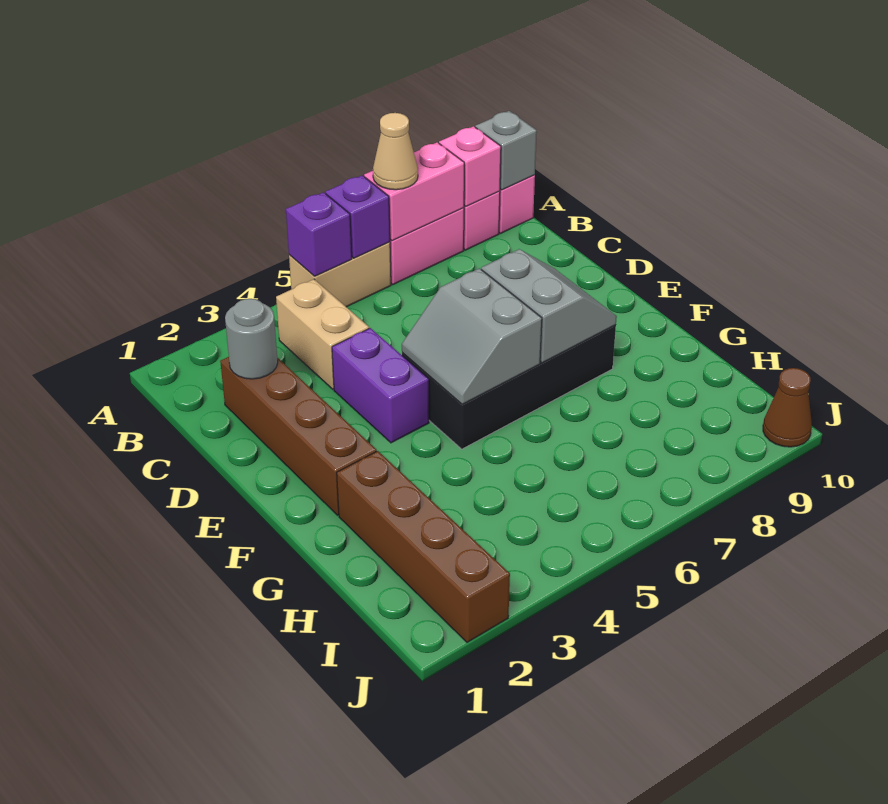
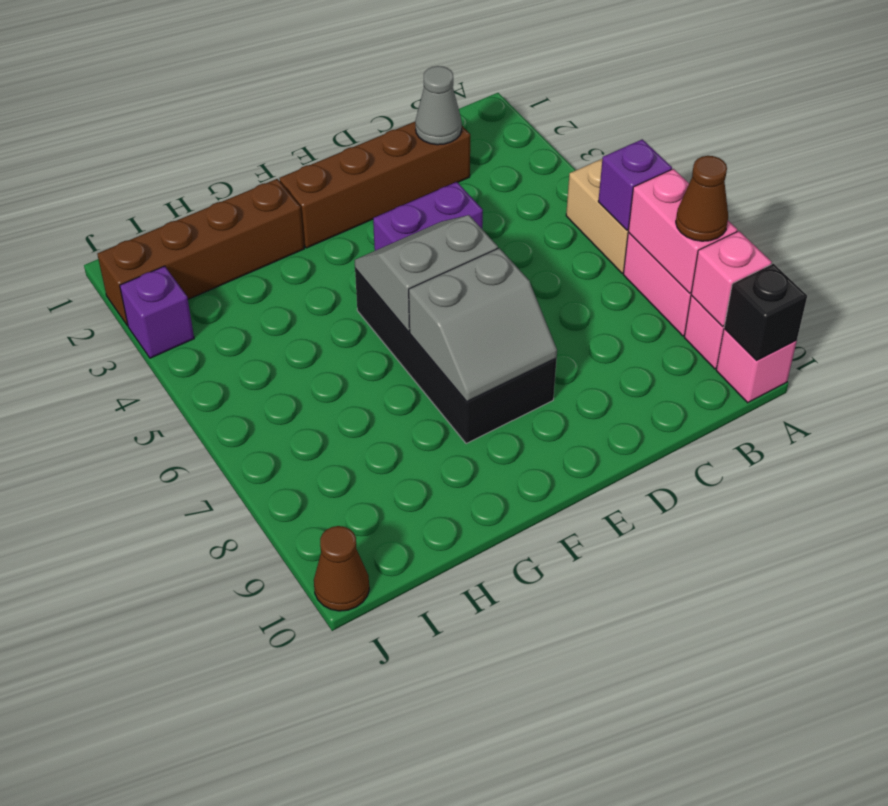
purple brick A5 level 2 -> purple brick J3 level 1
tan cone A7 level 3 -> none
none -> brown cone A8 level 3
grey brick A10 level 2 -> black brick A10 level 2
tan brick B4:C4 level 1 -> none
grey round brick C2 level 2 -> grey cone C2 level 2

